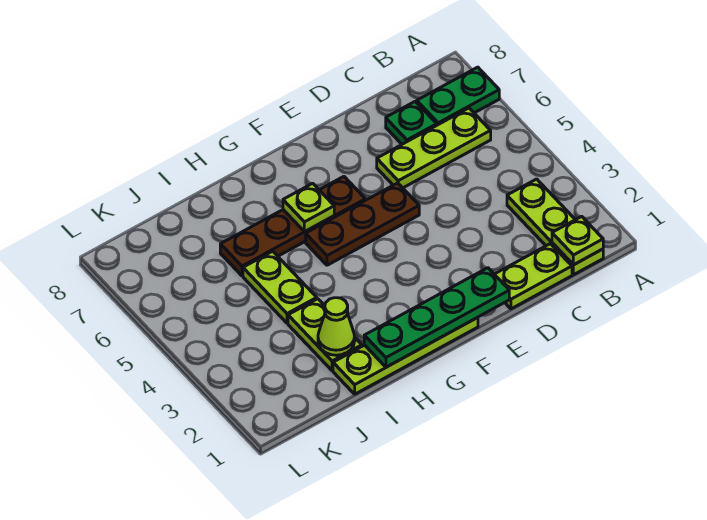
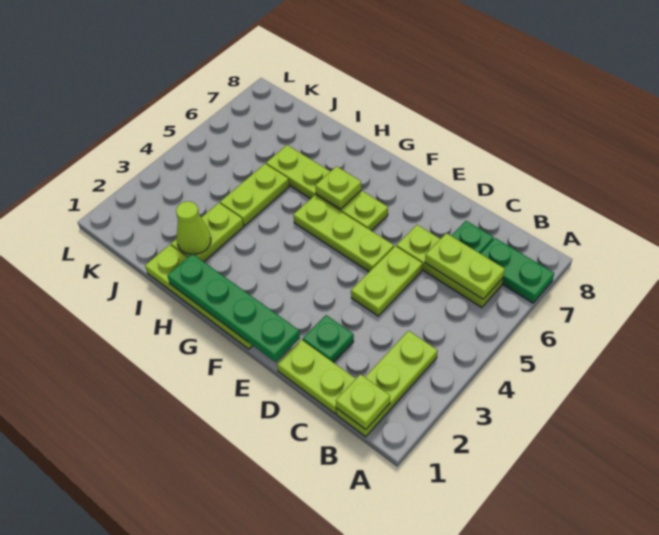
none -> lime plate B6:C6 level 2
none -> green plate D2 level 1
none -> lime plate D4:D5 level 1
brown plate E5:G5 level 1 -> lime plate E5:G5 level 1
brown plate F6:I6 level 1 -> lime plate F6:I6 level 1

